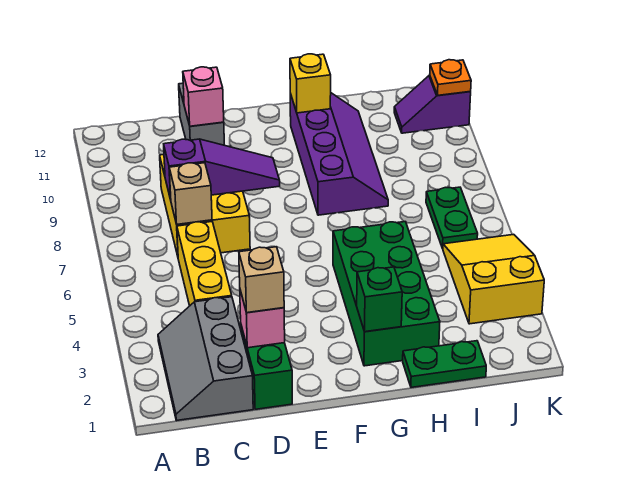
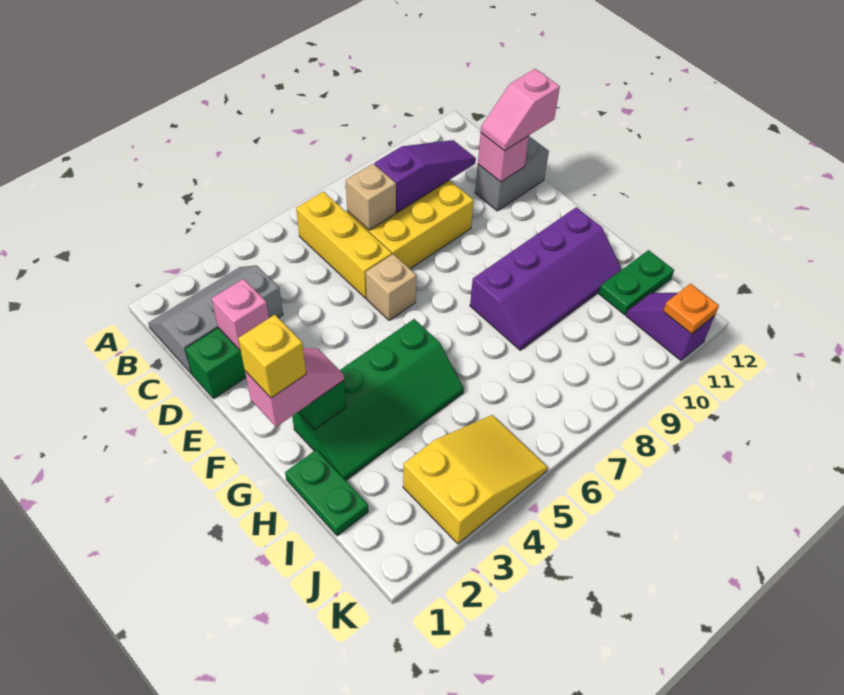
yellow brick C4:C6 level 1 -> yellow brick B6:D6 level 1
purple slope C8:E8 level 2 top C -> purple slope C8:C10 level 2 top 8
tan brick D2 level 3 -> tan brick E6 level 1
none -> pink slope D11:D12 level 3 top 12
none -> pink slope G1:G2 level 3 top 1
green brick G2:H5 level 1 -> green slope G2:H5 level 1 top G
yellow brick G11 level 2 -> yellow brick G1 level 4
green plate J6:J7 level 1 -> green plate I11:I12 level 1

